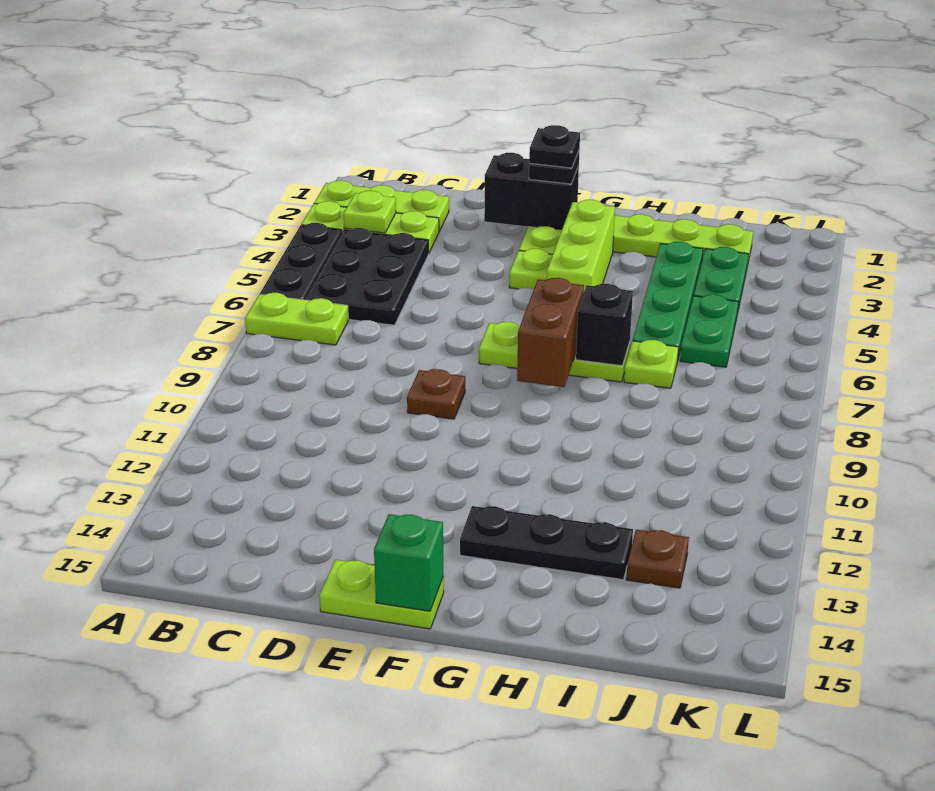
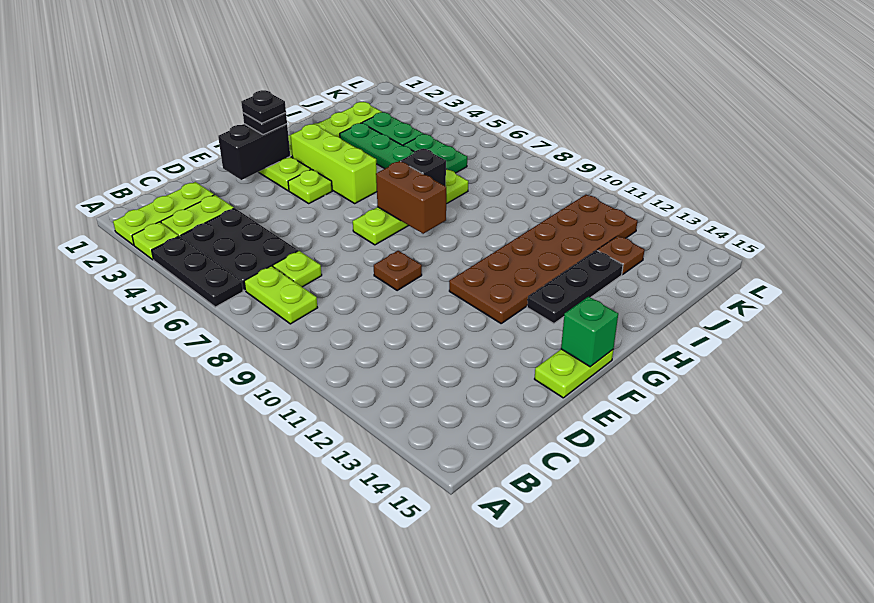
lime plate A7:B7 level 1 -> lime plate B7:B8 level 1
lime plate B3 level 2 -> lime plate C7 level 1
none -> brown plate F11:K12 level 1

